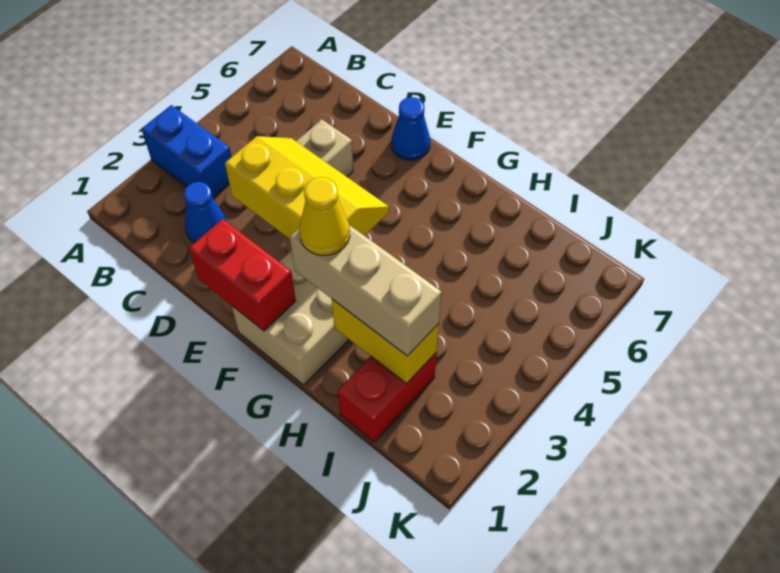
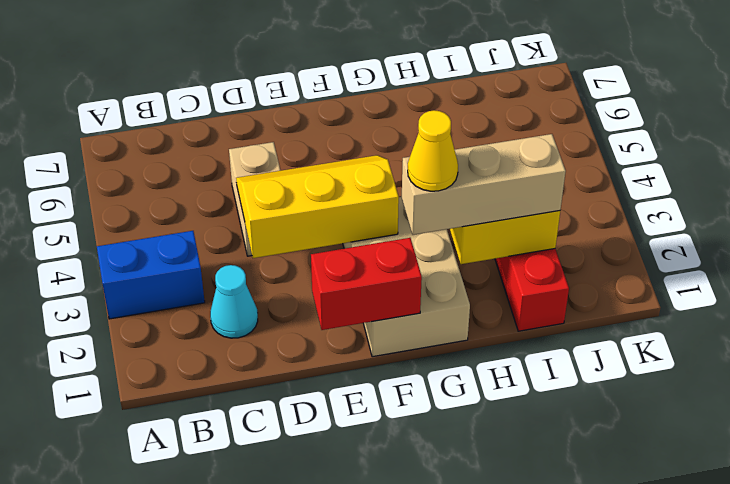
blue cone C2 level 1 -> cyan cone C2 level 1
blue cone E7 level 1 -> none

